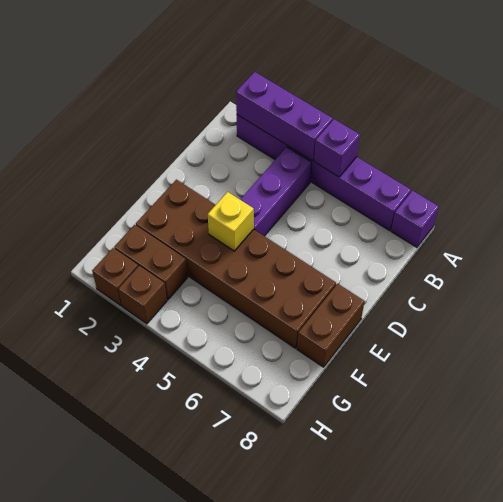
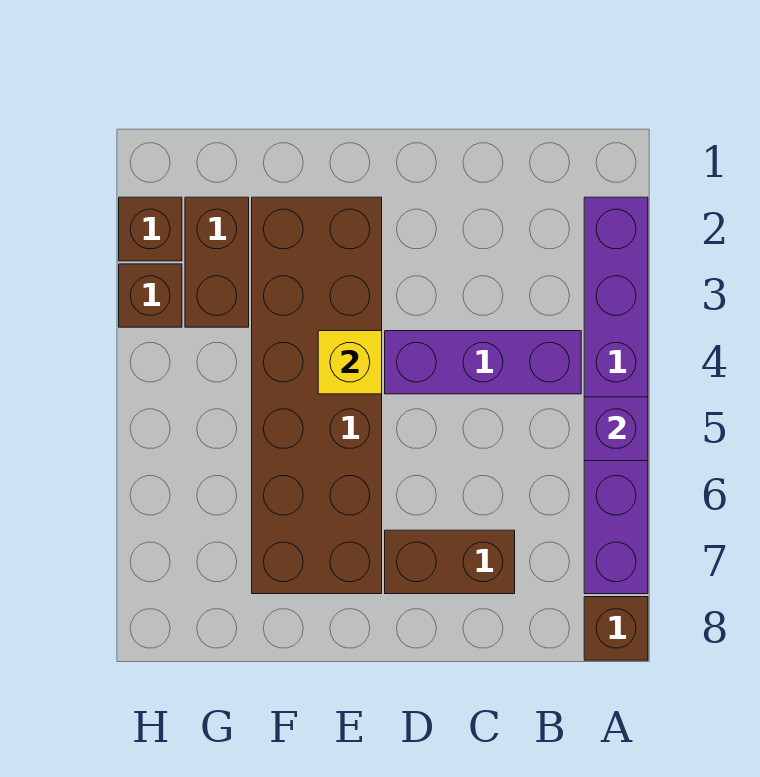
purple brick A2:A4 level 2 -> none
purple brick A8 level 1 -> brown brick A8 level 1
brown brick E8:F8 level 1 -> brown brick C7:D7 level 1

